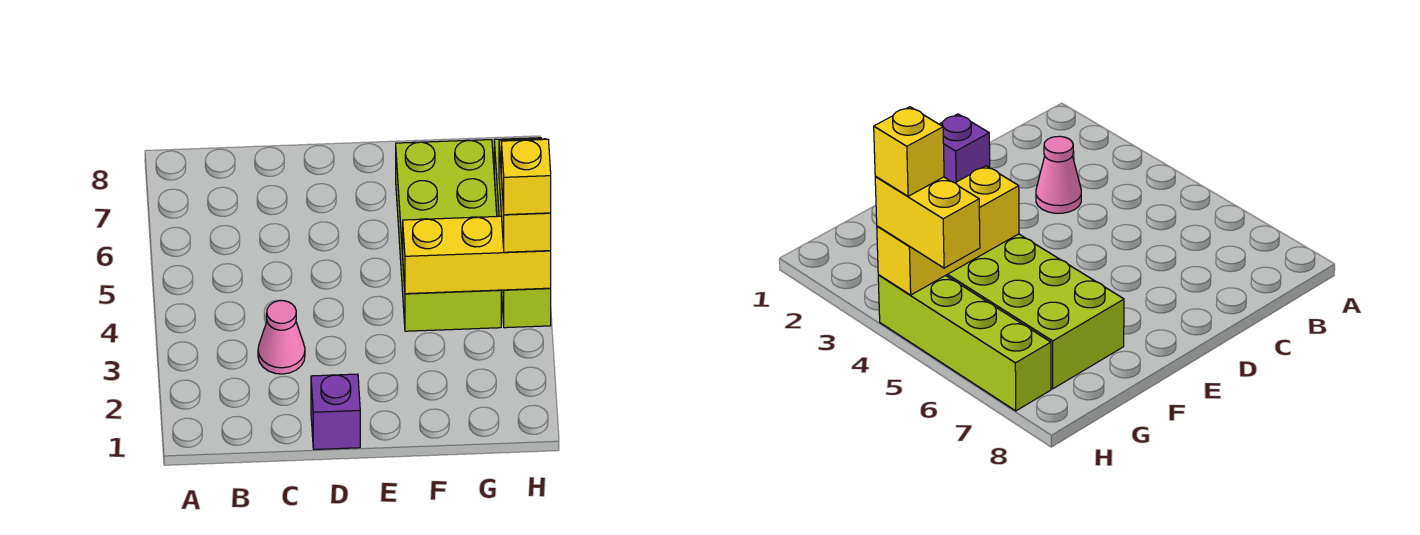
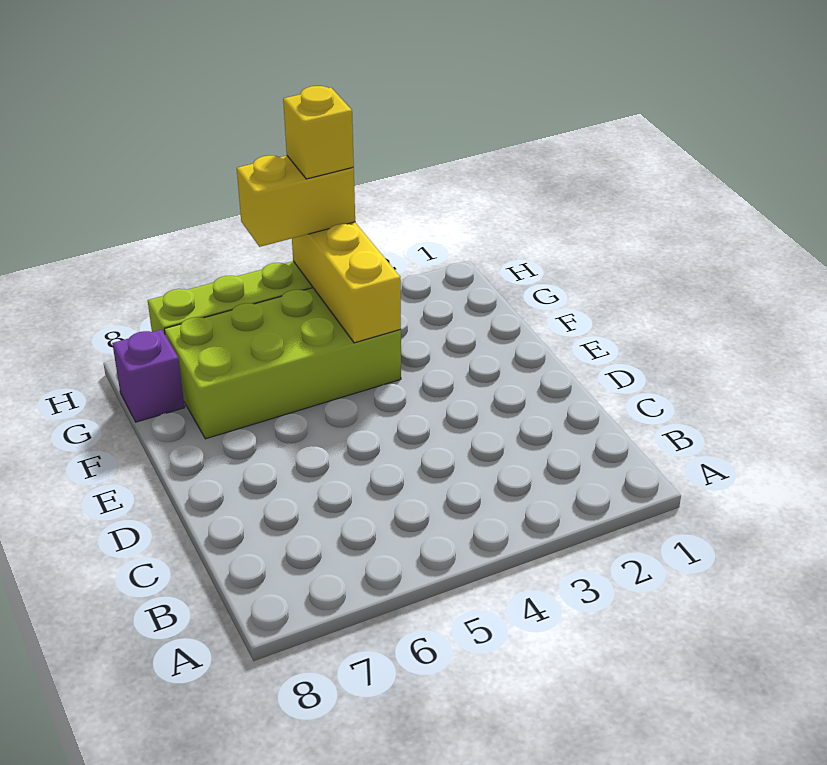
pink cone C3 level 1 -> none
purple brick D1 level 1 -> purple brick G8 level 1

